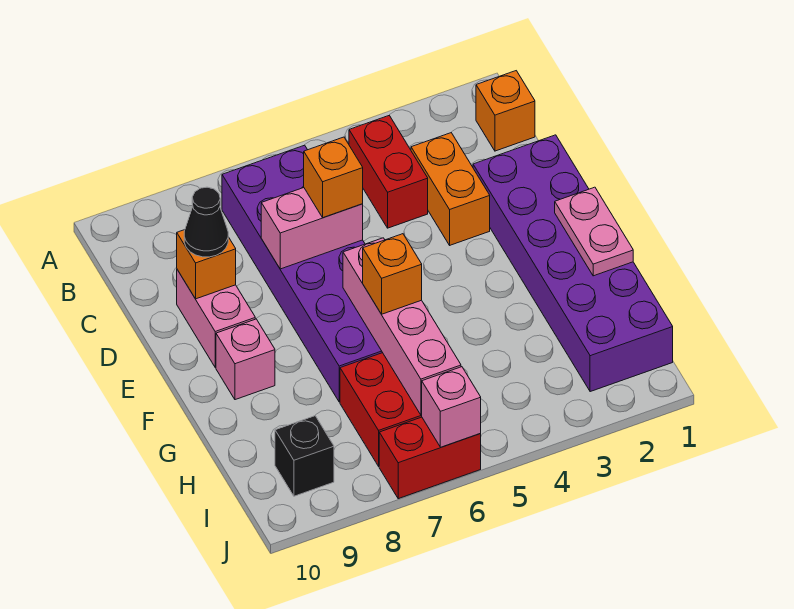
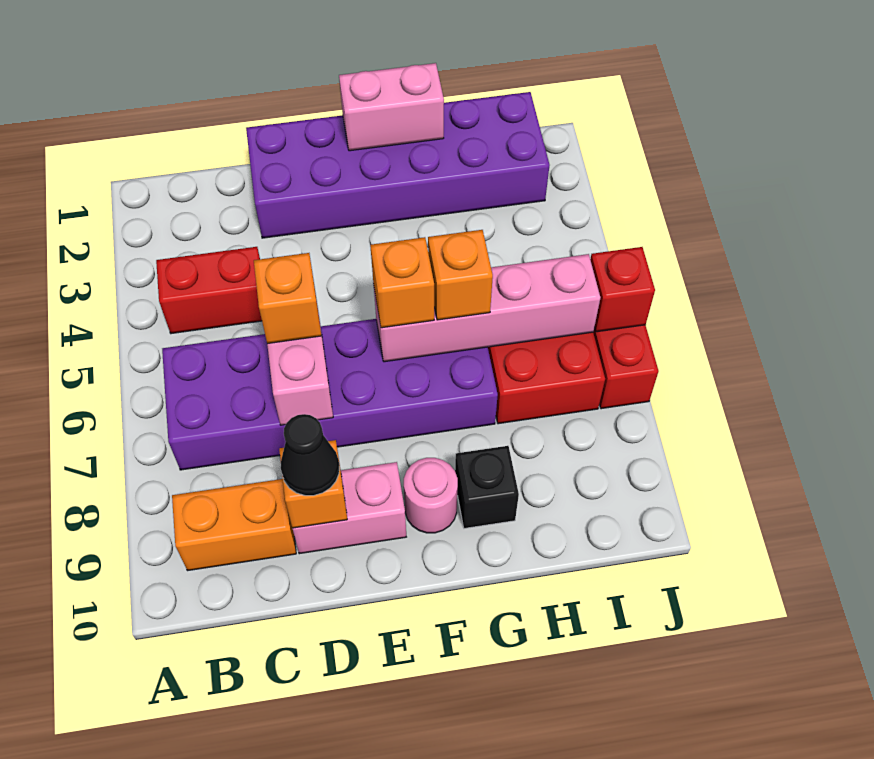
orange brick B1 level 1 -> orange brick F6 level 3
orange brick C3:D3 level 1 -> orange brick B9:C9 level 1
pink plate F1:G1 level 2 -> pink brick F1:G1 level 2
pink brick F9 level 1 -> pink round brick F9 level 1
black brick I9 level 1 -> black brick G9 level 1
pink brick J6 level 2 -> red brick J6 level 2

